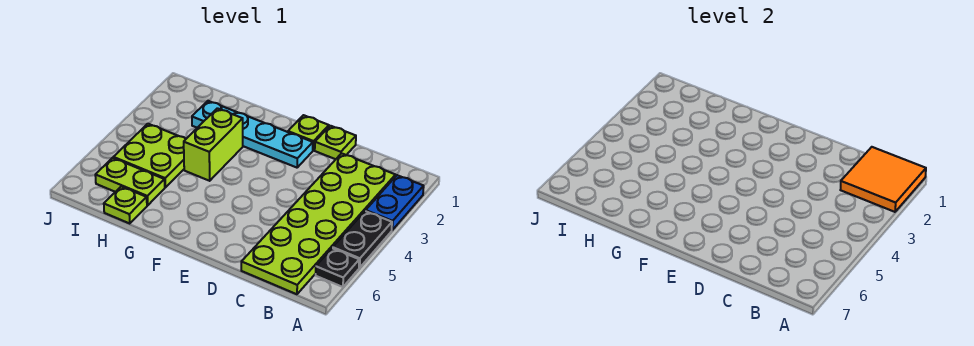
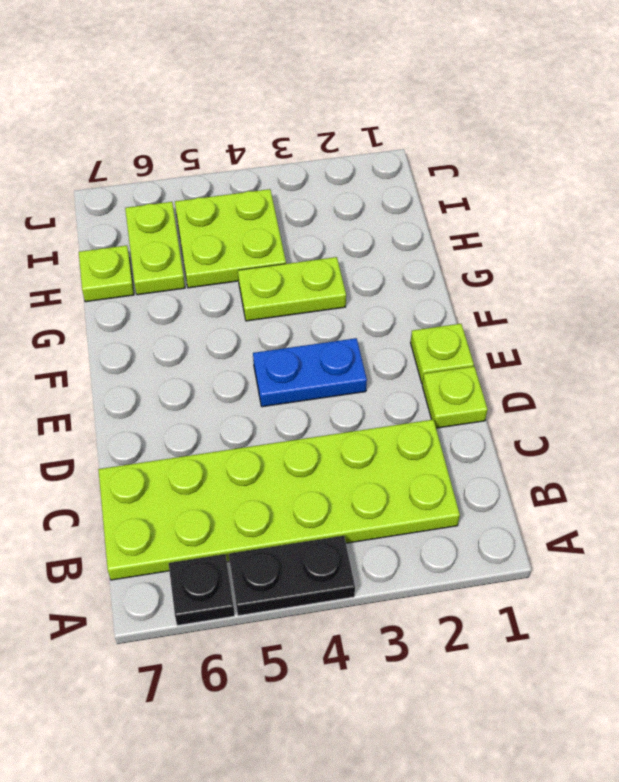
orange tile A1:B2 level 2 -> none
blue plate A2:A3 level 1 -> blue plate E3:E4 level 1
cyan plate E2:H2 level 1 -> none
lime brick G3:G4 level 1 -> lime plate G3:G4 level 1

